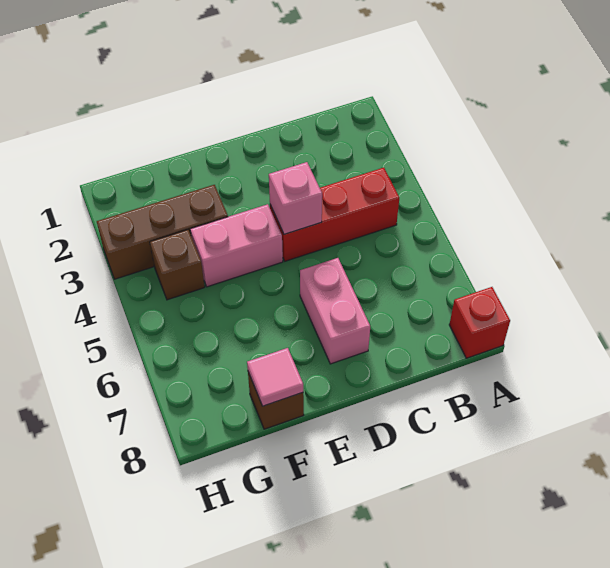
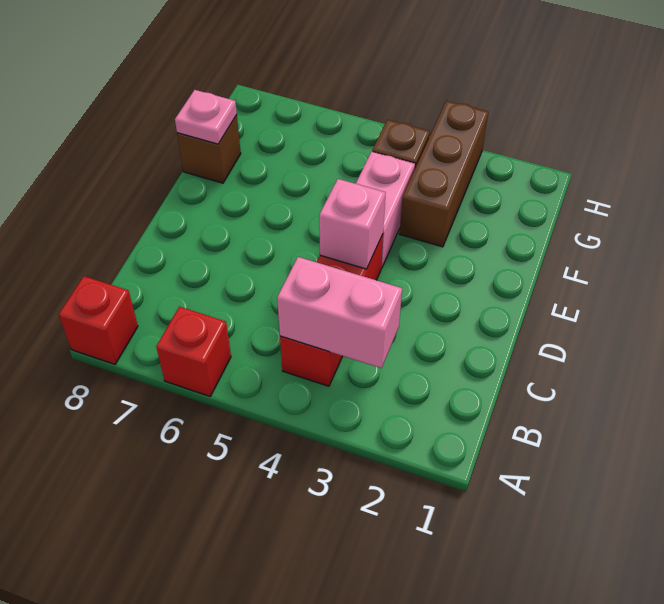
none -> red brick A6 level 1
pink brick D6:D7 level 1 -> pink brick B3:B4 level 2
pink tile F8 level 2 -> pink plate F8 level 2

